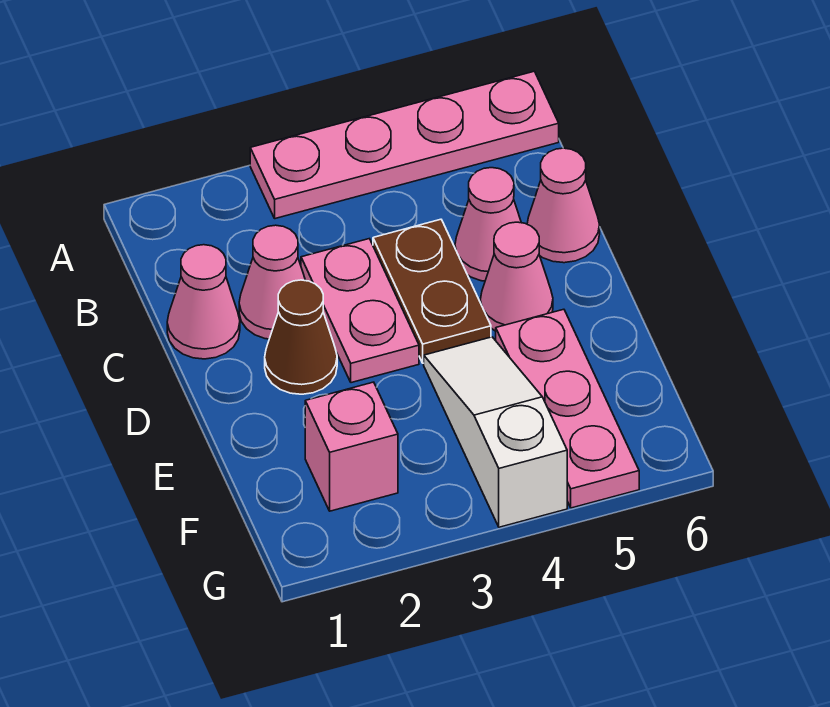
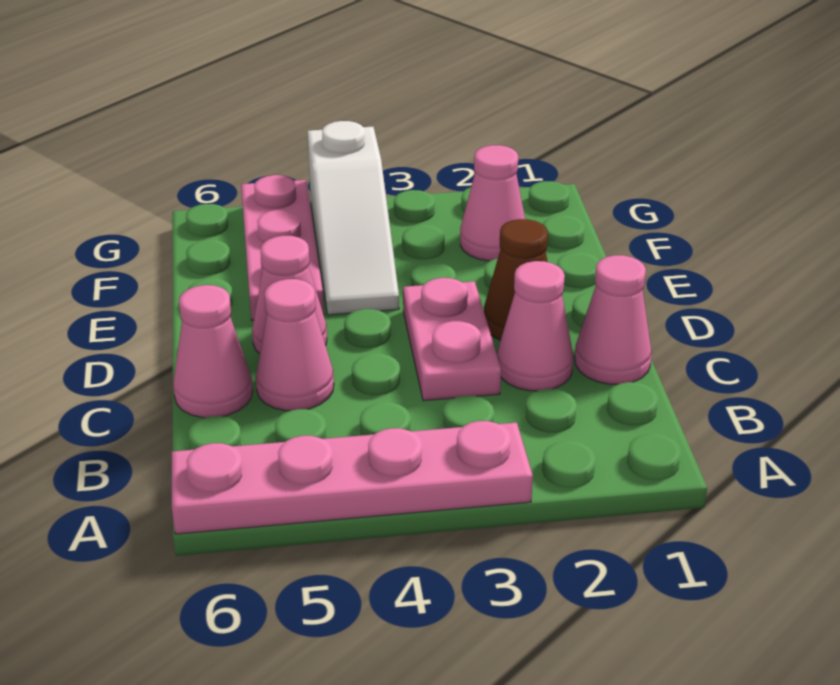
brown plate C4:D4 level 1 -> none
pink brick F2 level 1 -> pink cone F2 level 1

